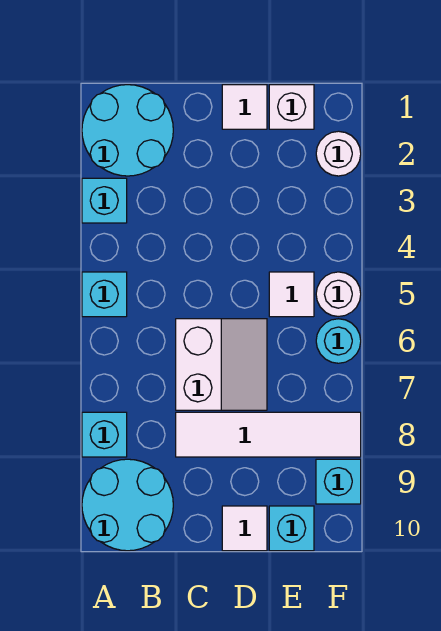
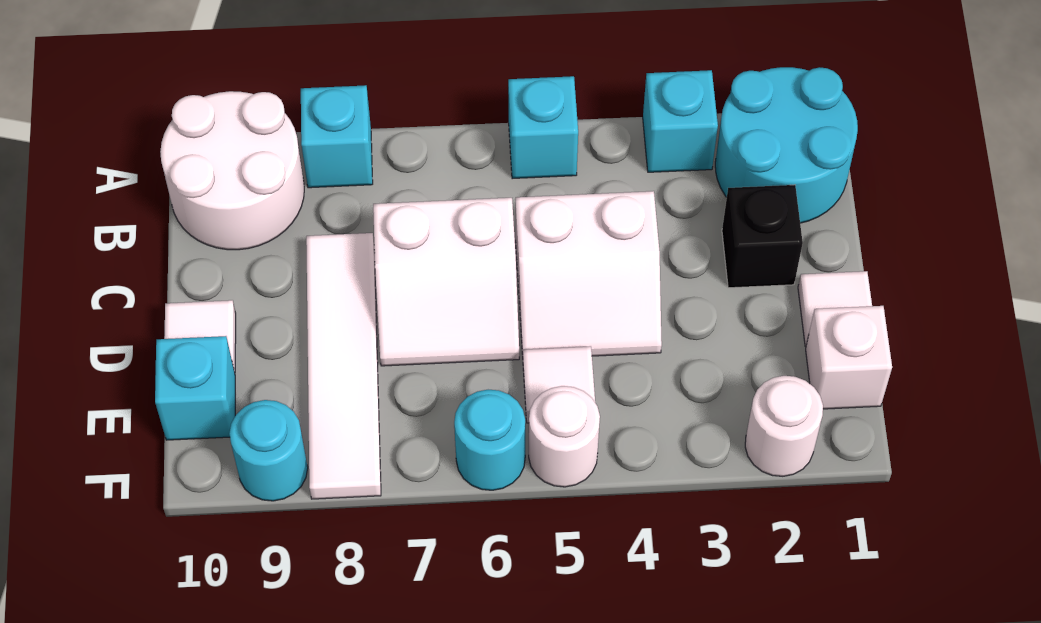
cyan round brick A9:B10 level 1 -> white round brick A9:B10 level 1
none -> black brick C2 level 1
none -> white slope C4:D5 level 1 top C
cyan brick F9 level 1 -> cyan round brick F9 level 1

